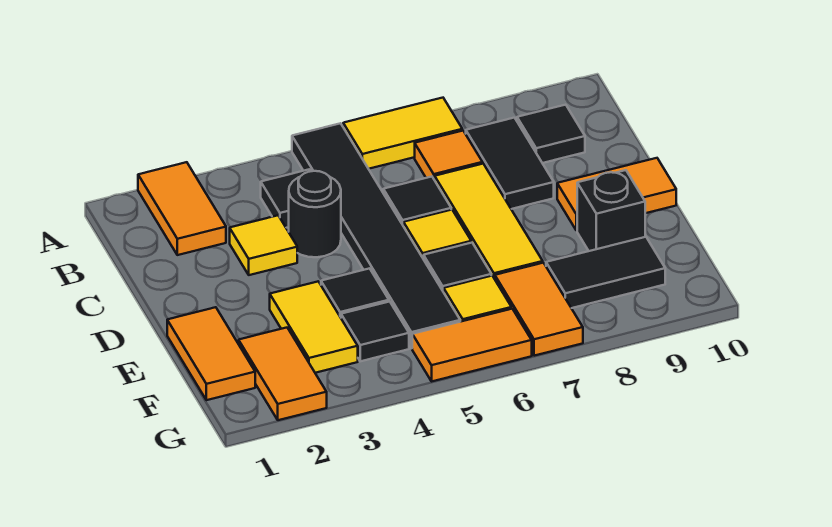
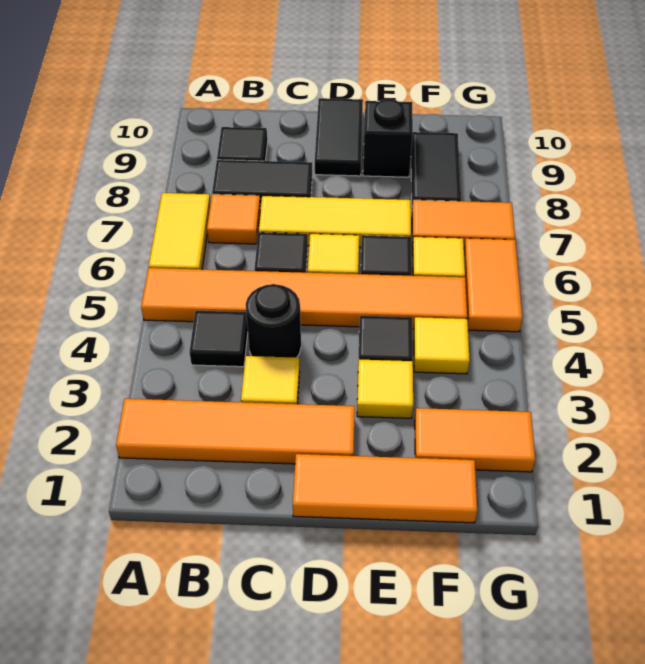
orange tile A2:B2 level 1 -> orange tile A2:D2 level 1
black tile A5:F5 level 1 -> orange tile A5:F5 level 1
orange tile D9:D10 level 1 -> black tile D9:D10 level 1
orange tile E1:F1 level 1 -> orange tile D1:F1 level 1
yellow tile E3:F3 level 1 -> yellow tile E3 level 1
black tile F4 level 1 -> yellow tile F4 level 1

